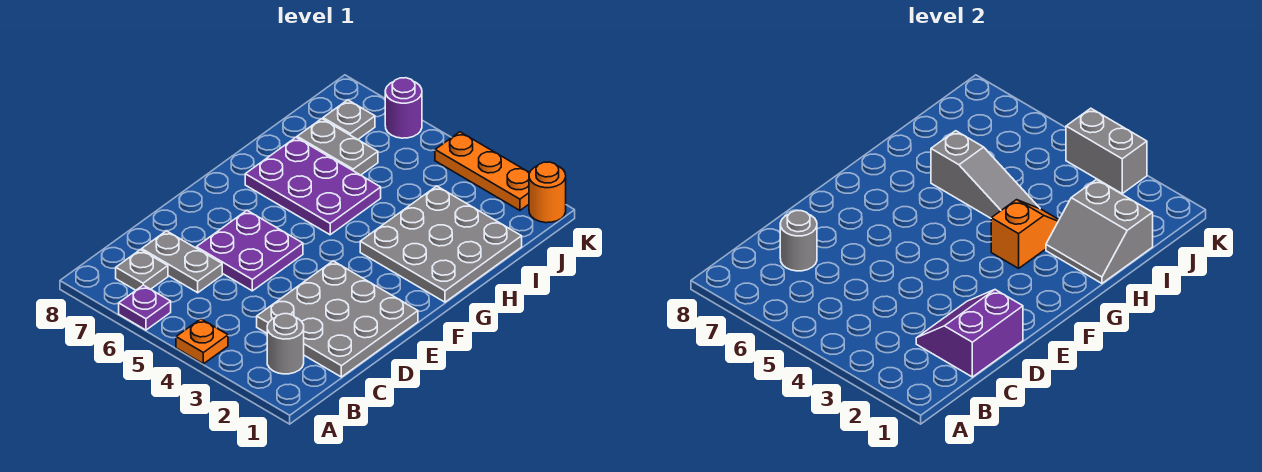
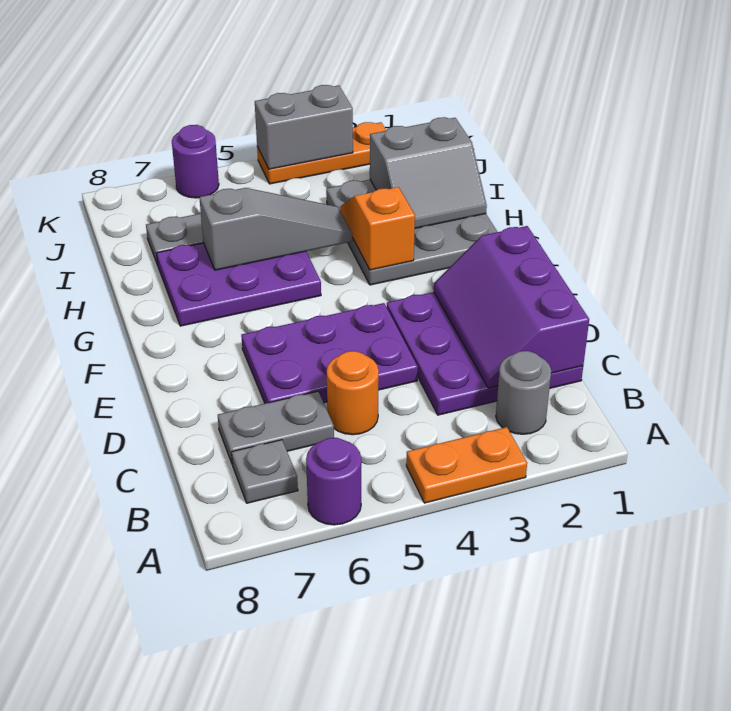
orange plate A4 level 1 -> orange plate A3:A4 level 1
purple plate A6 level 1 -> purple round brick A6 level 1
grey plate C1:E3 level 1 -> purple plate C1:E3 level 1
purple slope C1:D2 level 2 top 1 -> purple slope C1:E2 level 2 top 1
grey round brick C7 level 2 -> none
purple plate D5:E6 level 1 -> purple plate D4:E6 level 1
grey plate J7 level 1 -> none
orange round brick K1 level 1 -> orange round brick C5 level 1

